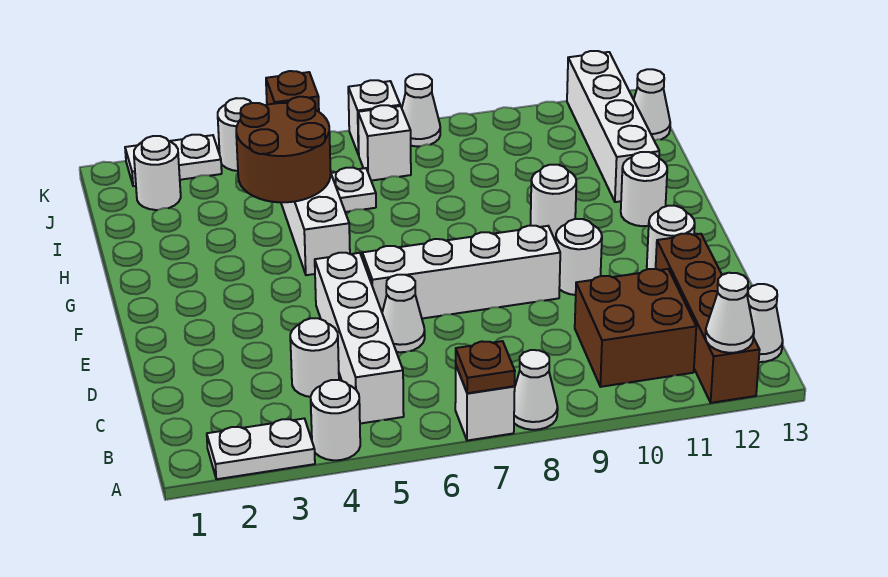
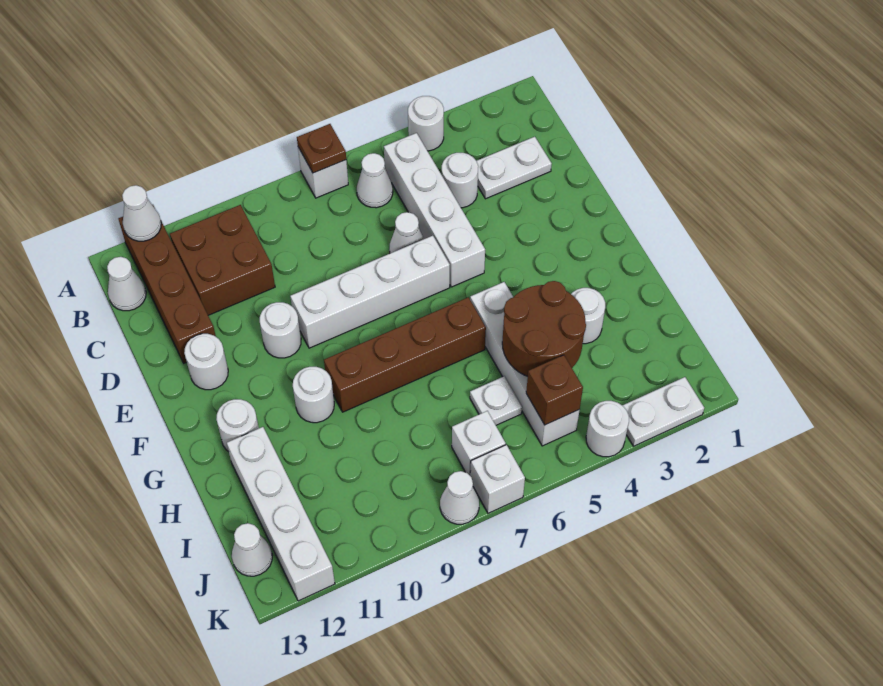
white plate A2:A3 level 1 -> white plate C2:C3 level 1
white cone A8 level 1 -> white cone B6 level 1
none -> brown brick G6:G9 level 1
white round brick J2 level 1 -> white round brick H3 level 1

